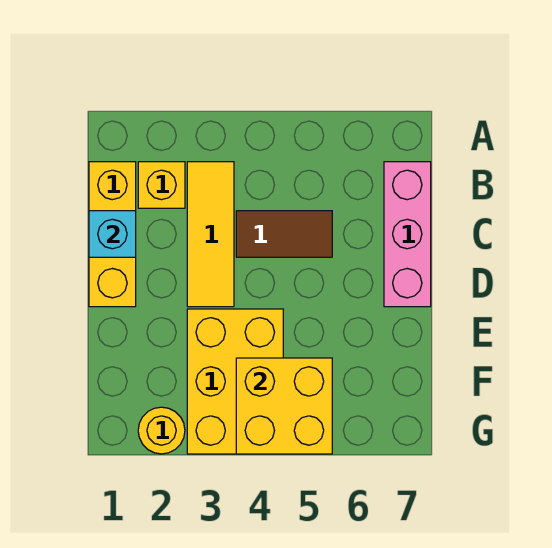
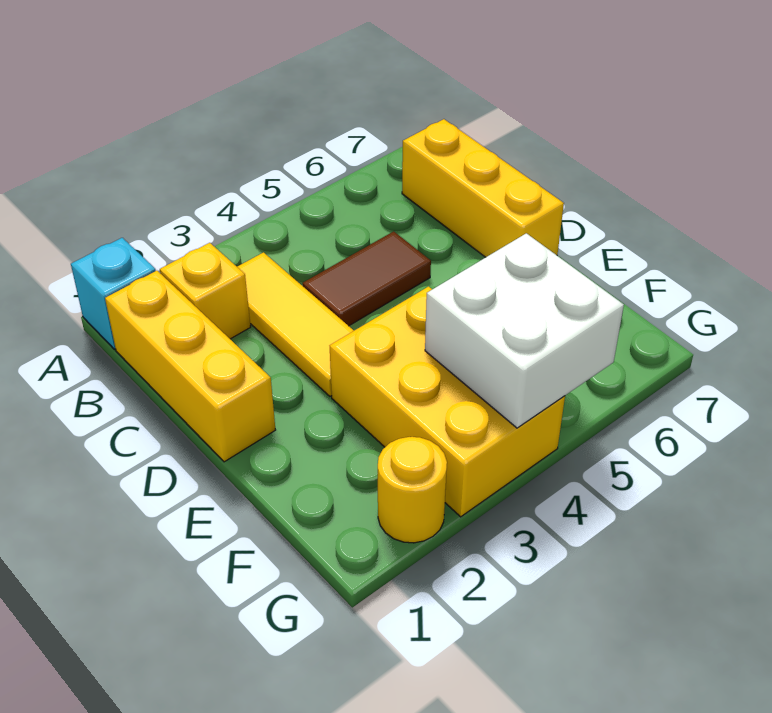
pink brick B7:D7 level 1 -> yellow brick B7:D7 level 1
cyan brick C1 level 2 -> cyan brick A1 level 1
yellow brick F4:G5 level 2 -> white brick F4:G5 level 2

